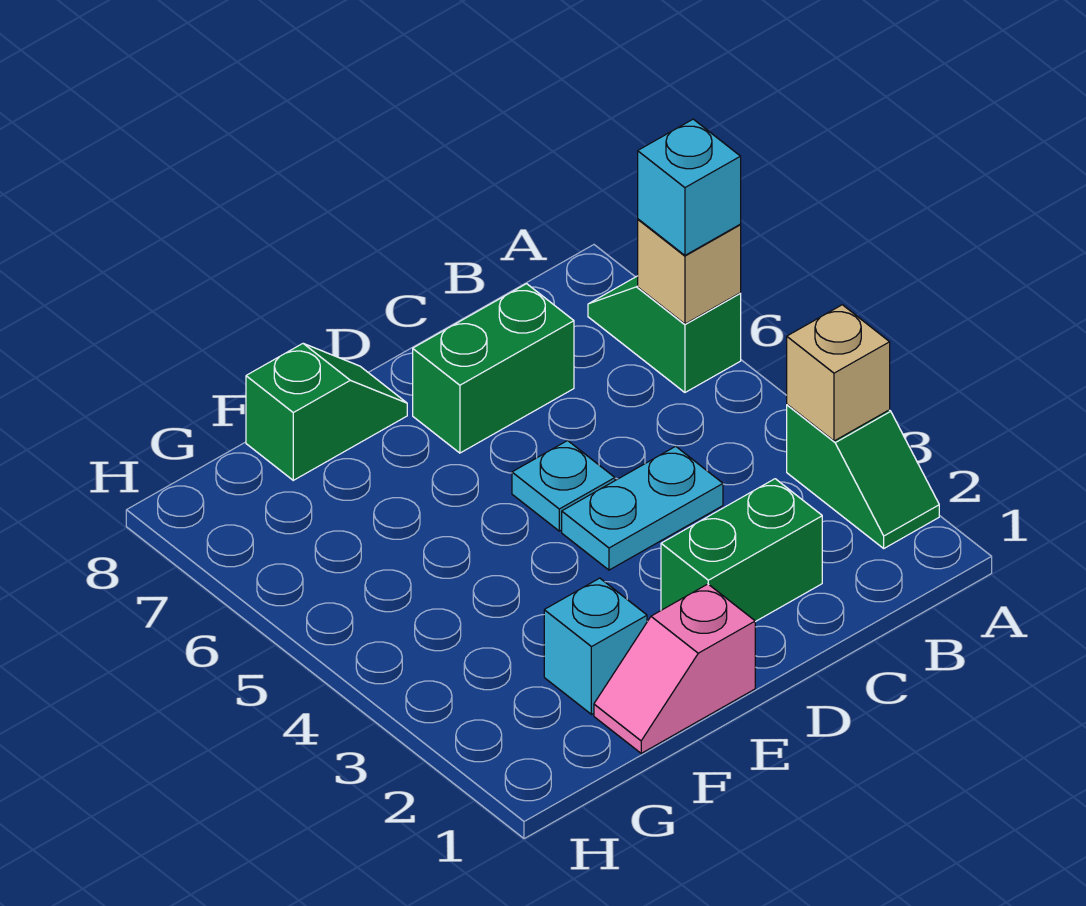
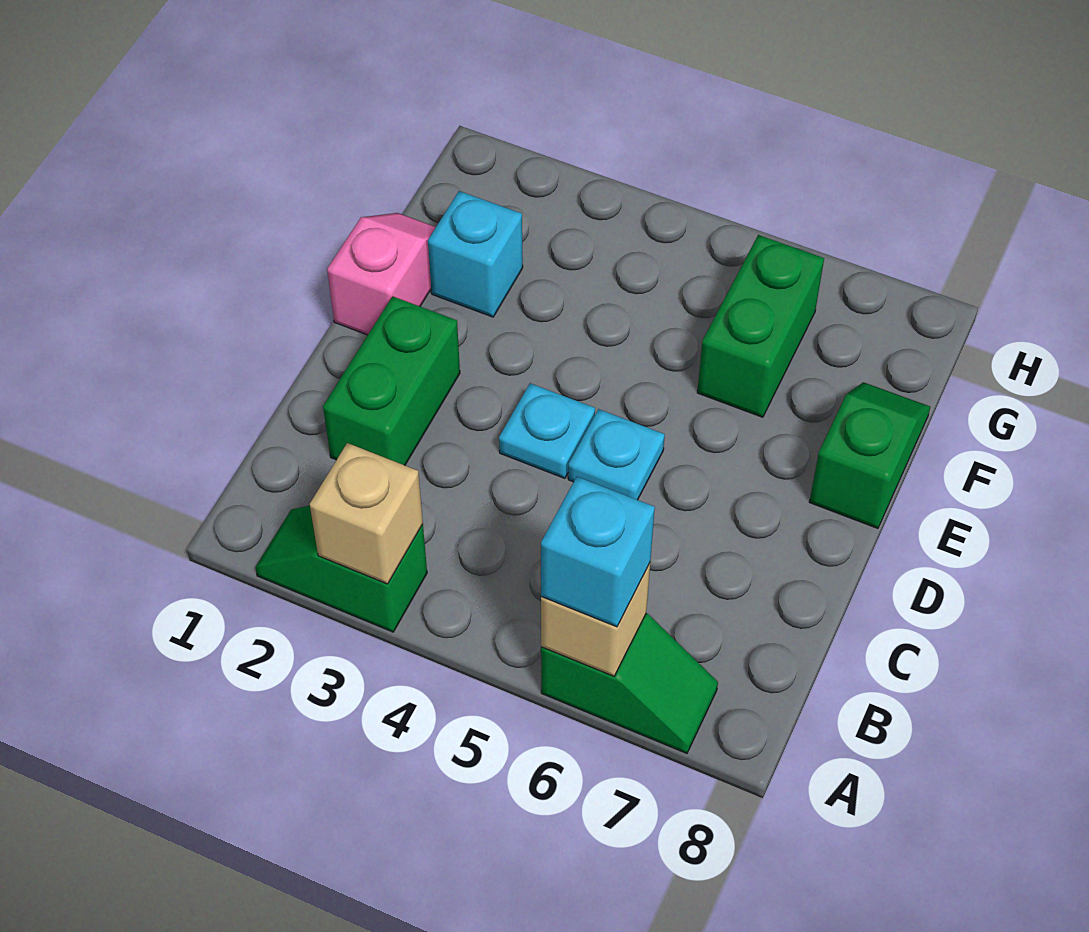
cyan plate C4:D4 level 1 -> cyan plate D4 level 1
green brick C7:D7 level 1 -> green brick F6:G6 level 1
green slope E8:F8 level 1 top F -> green slope E8:F8 level 1 top E

